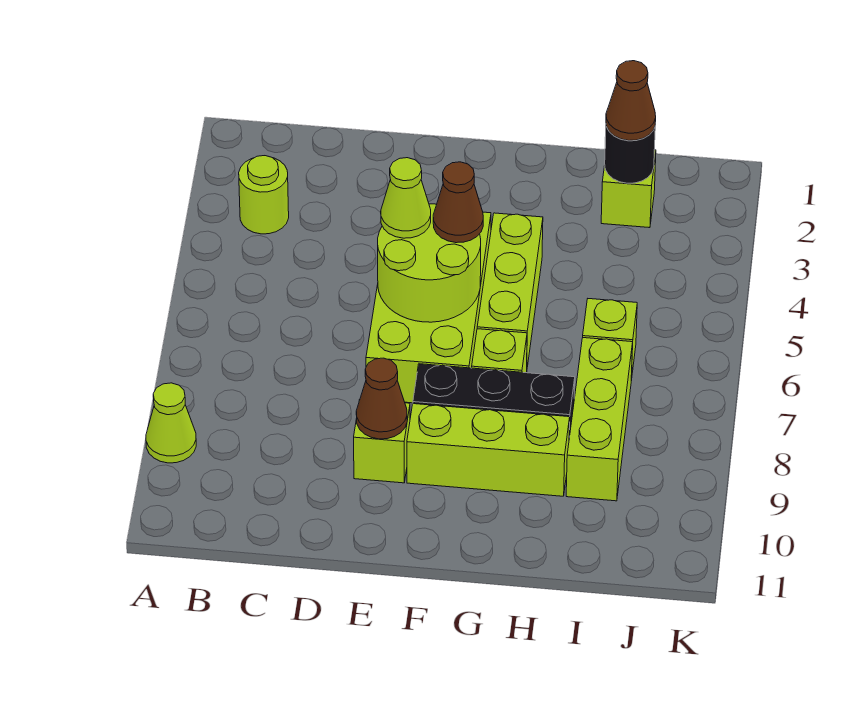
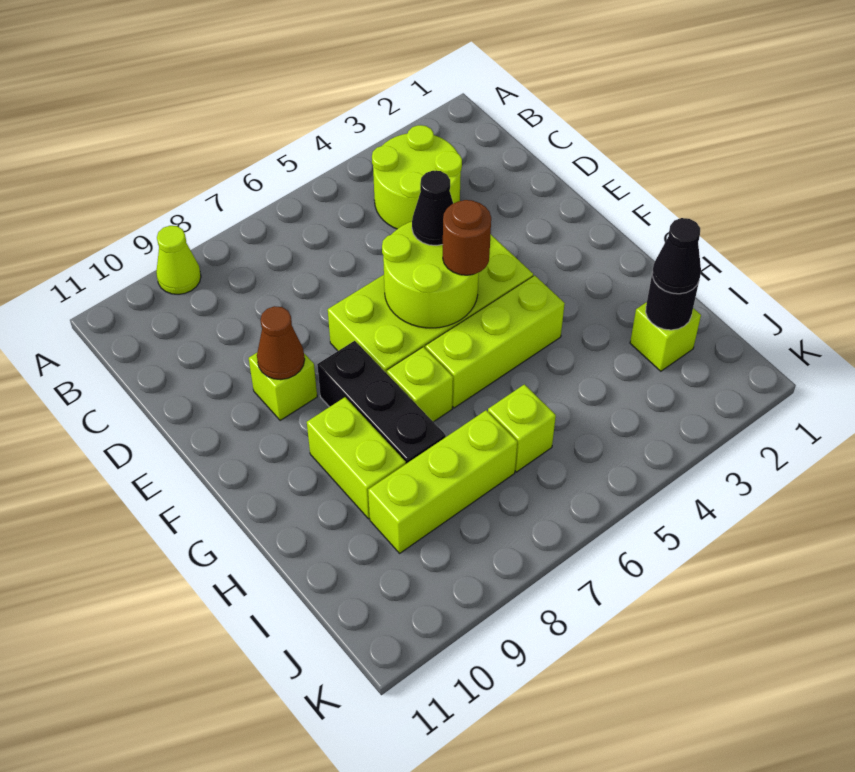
lime round brick B3 level 1 -> lime round brick B3:C4 level 1
lime cone E5 level 3 -> black cone E5 level 3
brown cone F5 level 3 -> brown round brick F5 level 3
lime brick F9:H9 level 1 -> lime brick G9:H9 level 1
brown cone I2 level 3 -> black cone I2 level 3

